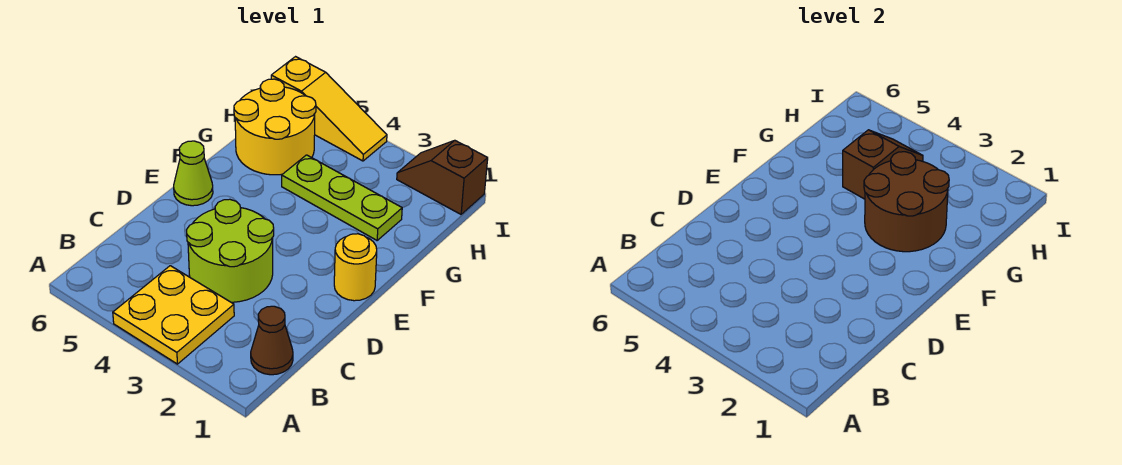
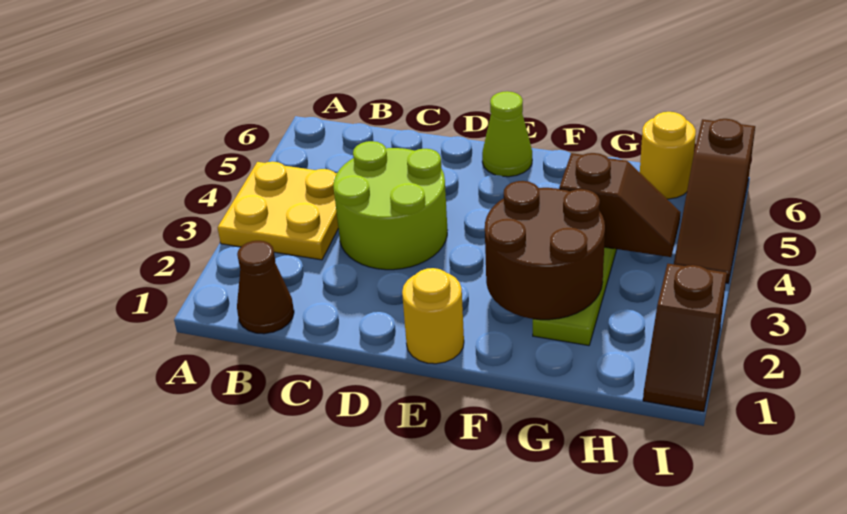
yellow round brick G5:H6 level 1 -> yellow round brick H6 level 1
brown slope I1:I2 level 1 top 1 -> brown slope I1:I2 level 1 top 2
yellow slope I4:I6 level 1 top 6 -> brown slope I4:I6 level 1 top 6

